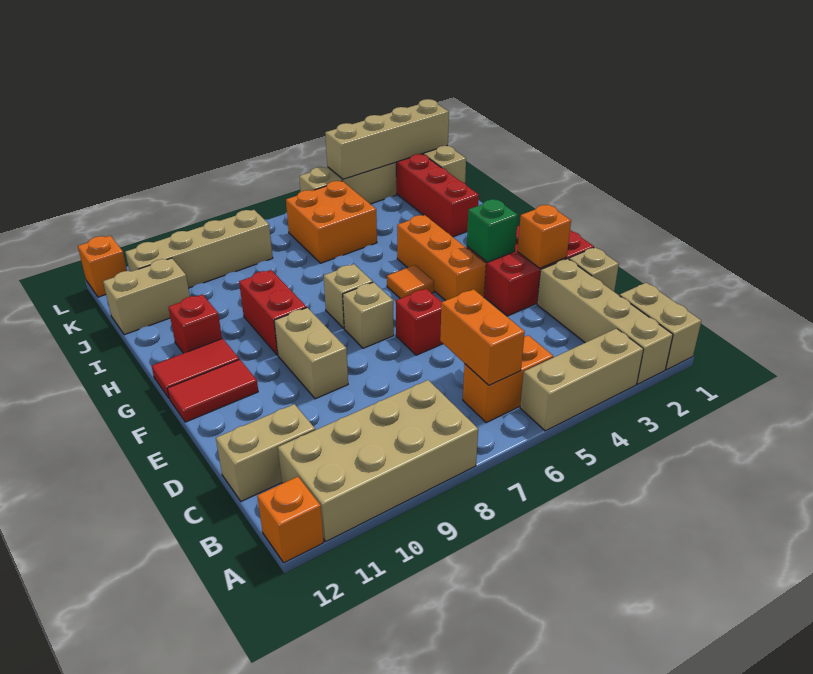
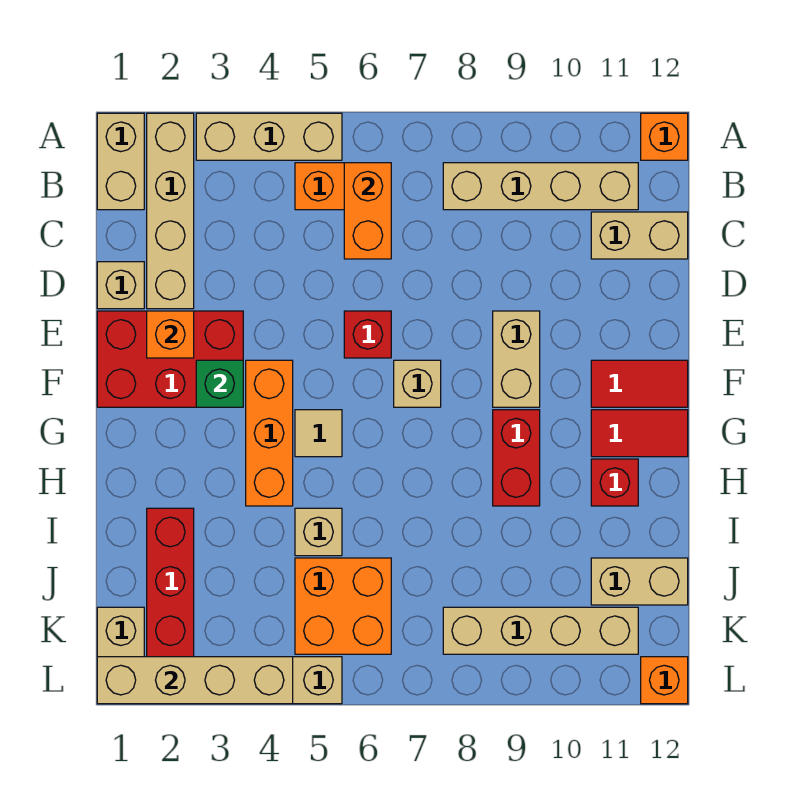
tan brick A8:B11 level 1 -> tan brick B8:B11 level 1
orange tile G5 level 1 -> tan tile G5 level 1
tan brick G7 level 1 -> tan brick I5 level 1

